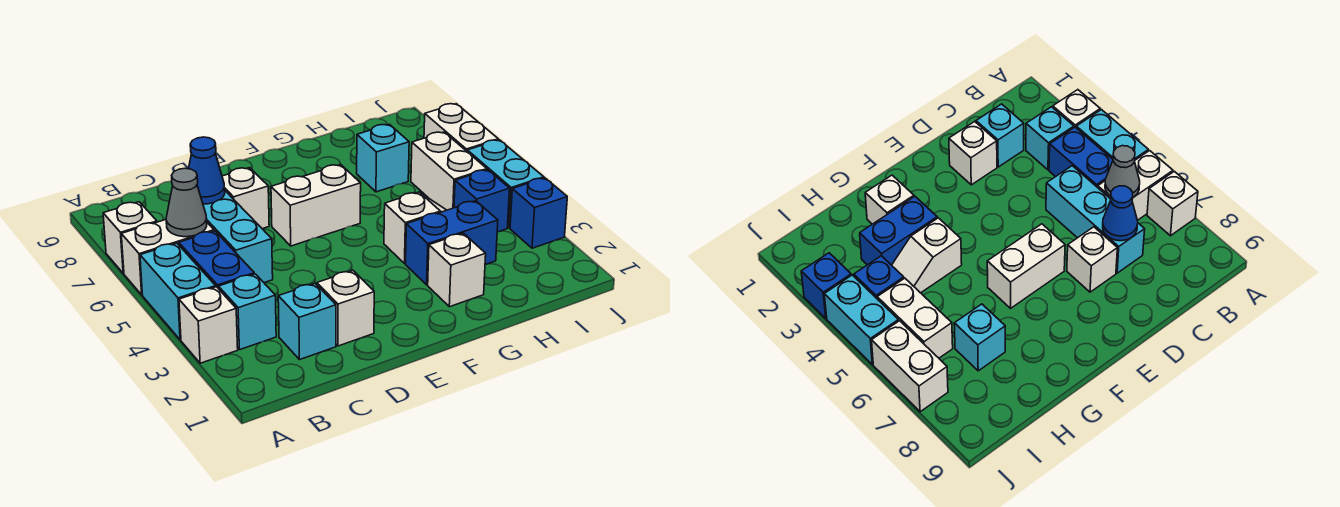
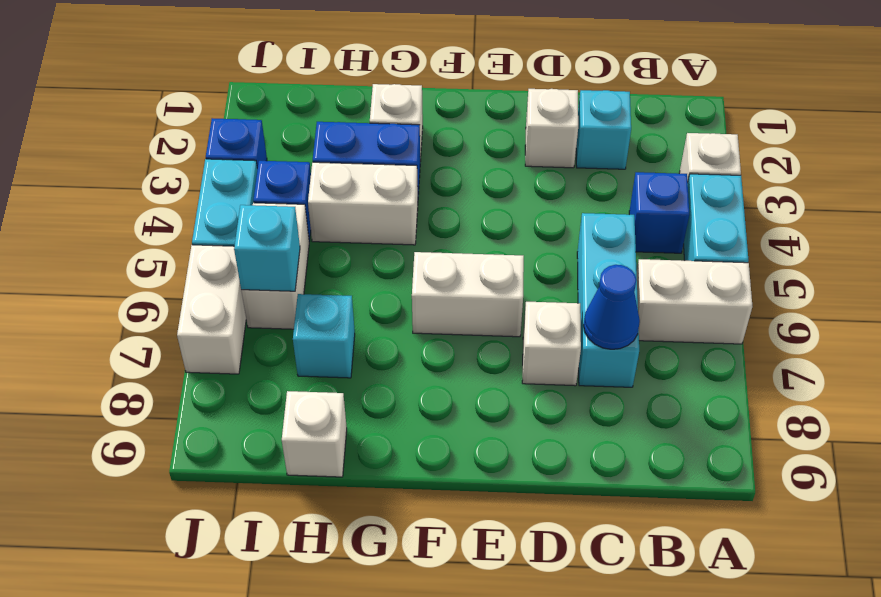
white brick A7 level 1 -> white brick H9 level 1
cyan brick B3 level 1 -> cyan brick I6 level 2
blue brick B4:B5 level 1 -> blue brick B4 level 1
grey cone B6 level 2 -> none
white slope G4:H4 level 1 top G -> white brick G4:H4 level 1

